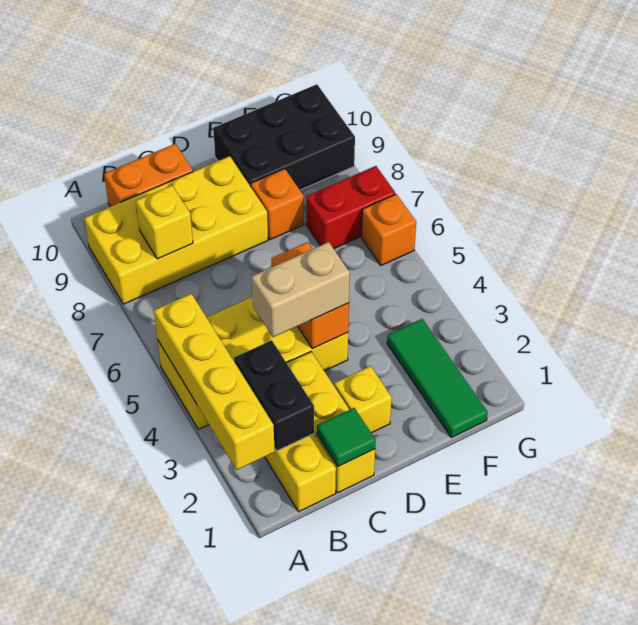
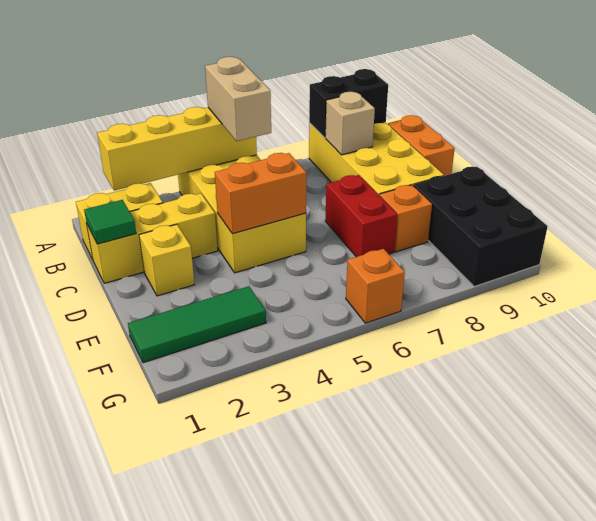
black brick B2:B3 level 2 -> black brick A8:A9 level 2
yellow brick B8 level 2 -> tan brick B8 level 2
tan brick C4:D4 level 3 -> tan brick A5:B5 level 3
red brick F7:G7 level 1 -> red brick D7:E7 level 1

